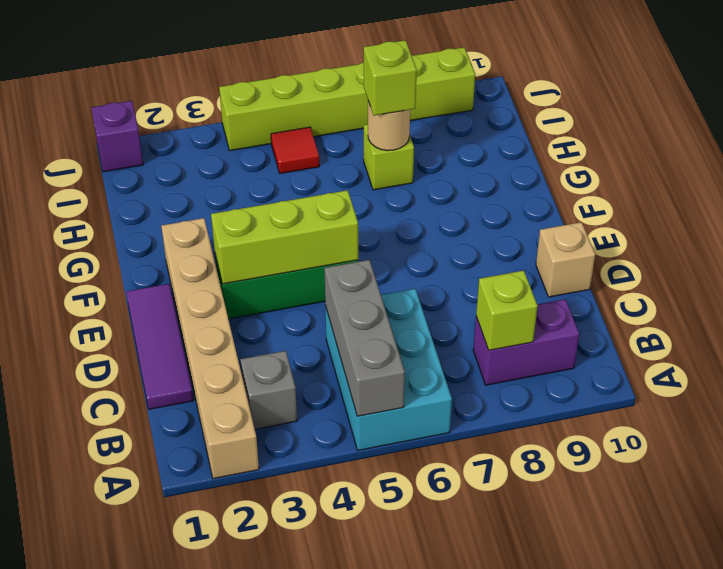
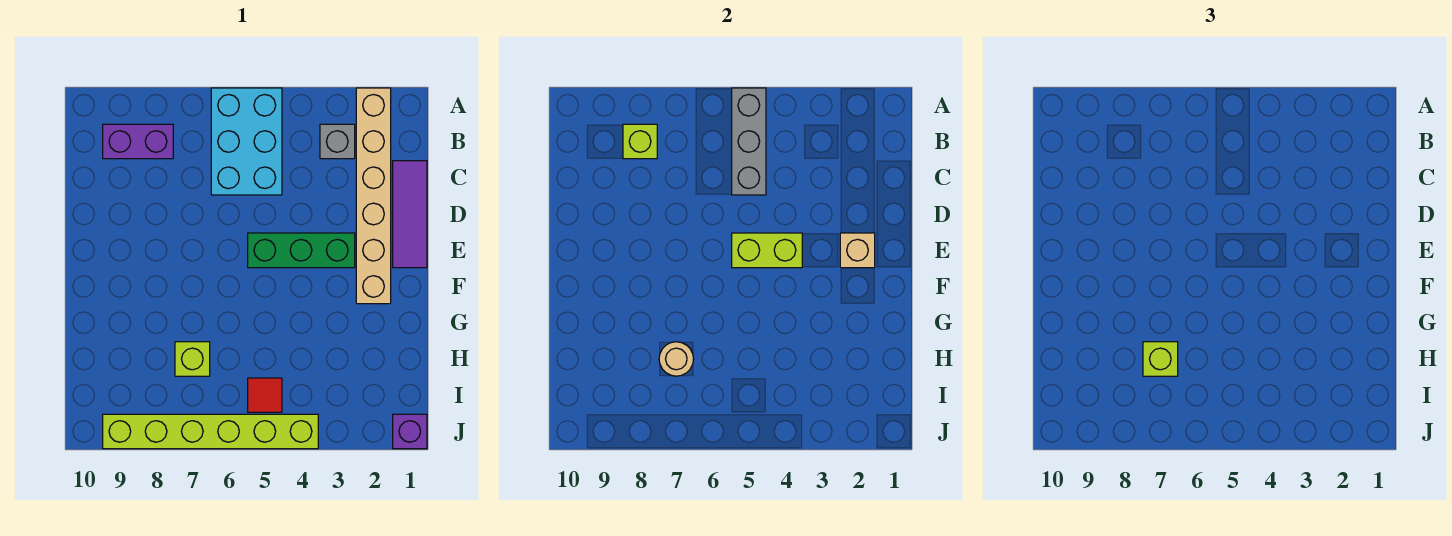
tan brick D10 level 1 -> tan brick E2 level 2
lime brick E3:E5 level 2 -> lime brick E4:E5 level 2

